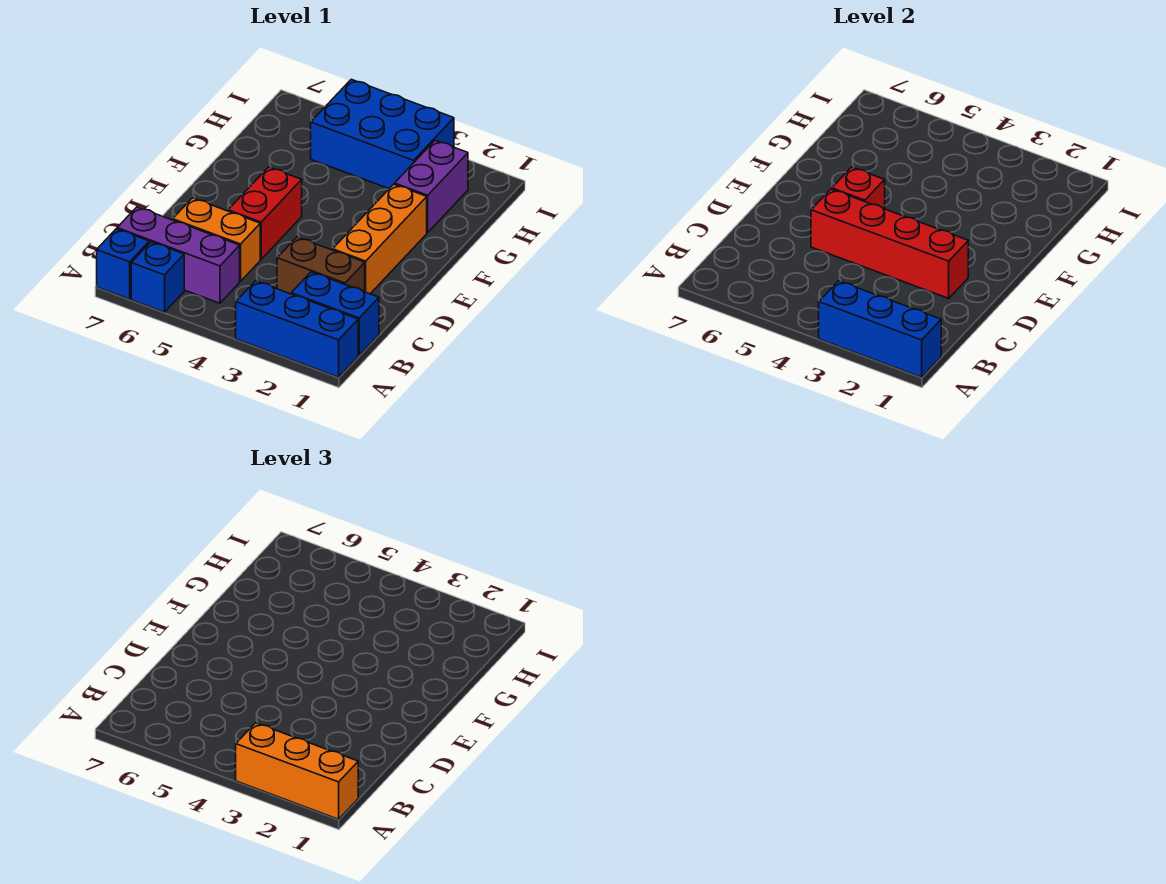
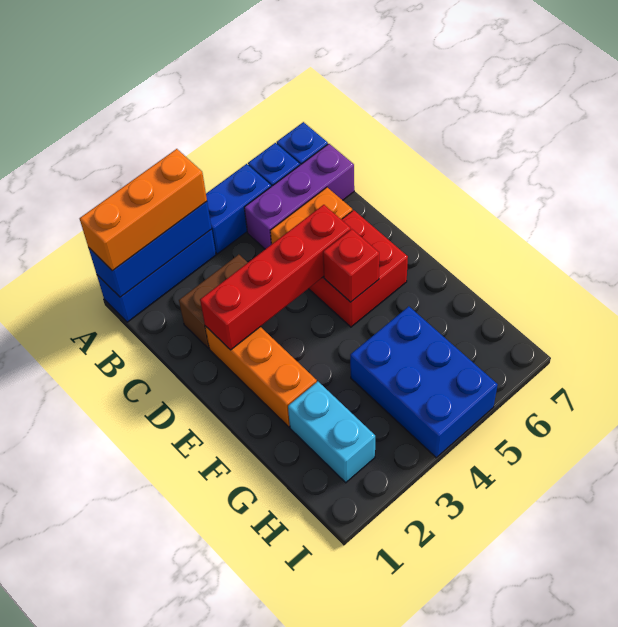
blue brick B1:B2 level 1 -> blue brick A4:A5 level 1
red brick D5:E5 level 1 -> red brick D5:E6 level 1
purple brick G2:H2 level 1 -> cyan brick G2:H2 level 1
blue brick H3:I5 level 1 -> blue brick G4:I5 level 1

